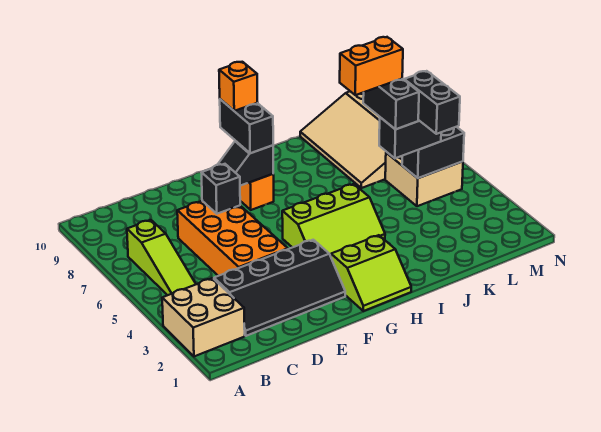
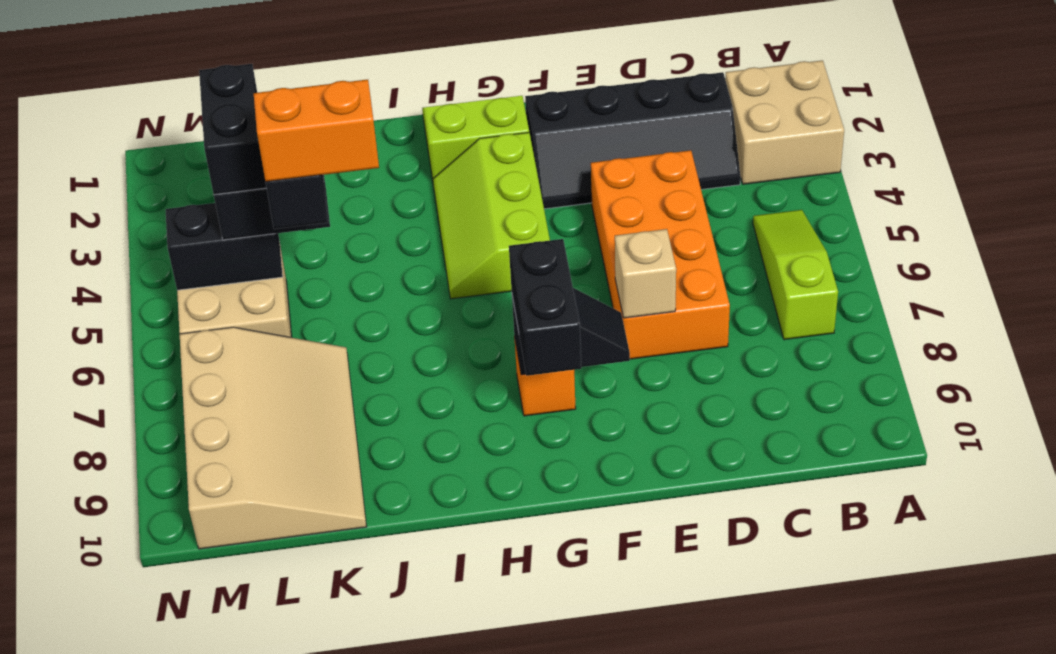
black slope C2:F3 level 1 top 3 -> black slope C2:F3 level 1 top 2
black brick E7 level 2 -> tan brick E7 level 2
lime slope G4:I5 level 1 top 5 -> lime slope G3:H5 level 1 top G
orange brick G9 level 4 -> none

